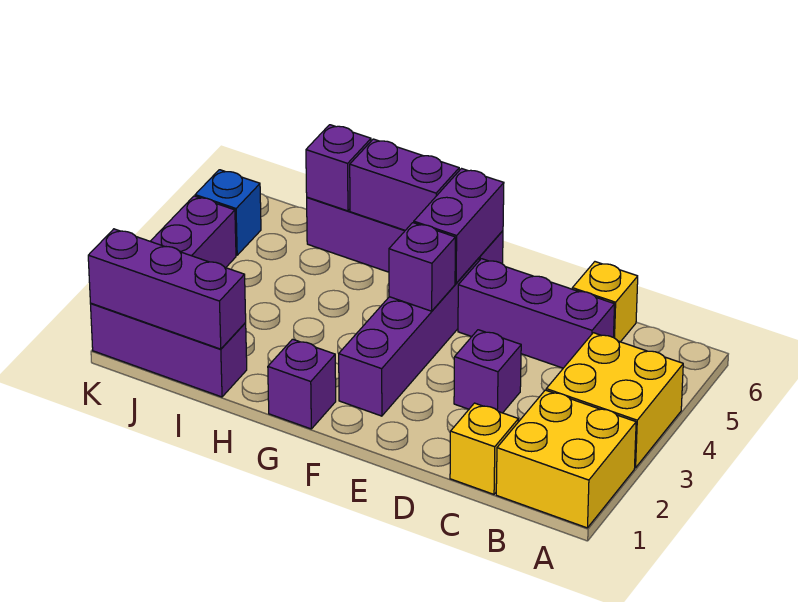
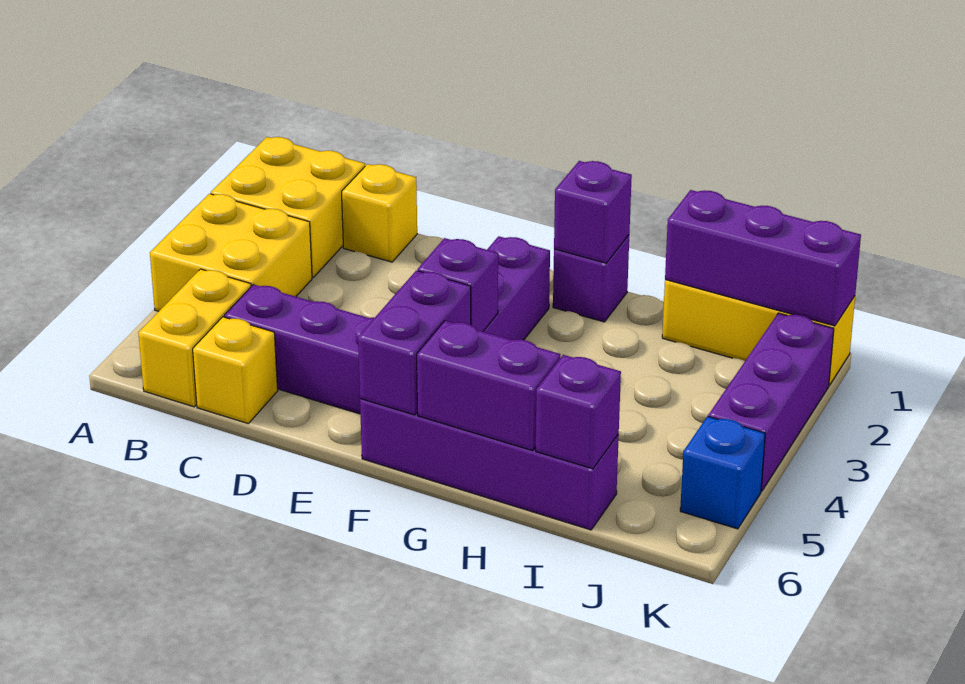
none -> yellow brick B5:B6 level 1
purple brick D3 level 1 -> purple brick G1 level 2
purple brick I1:K1 level 1 -> yellow brick I1:K1 level 1

